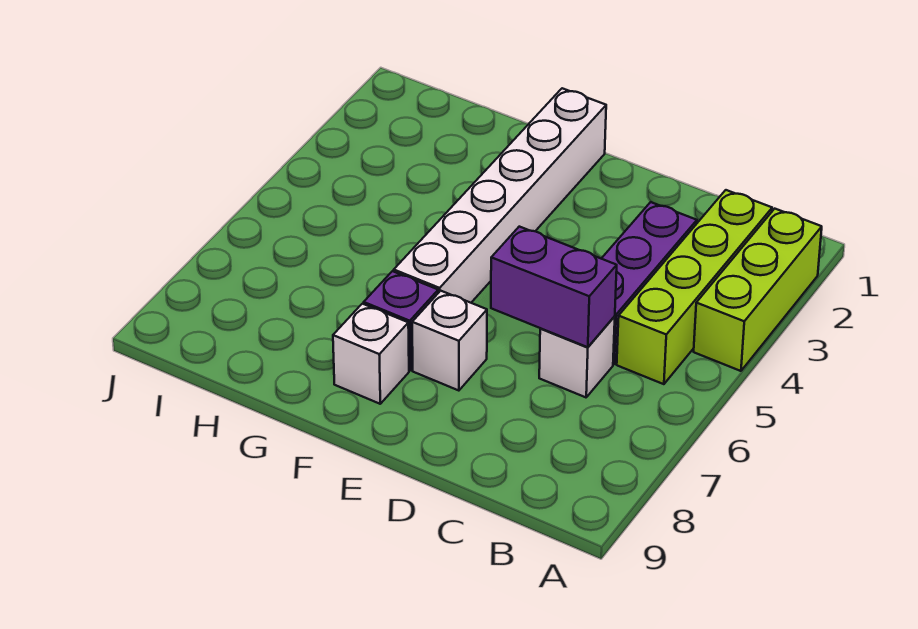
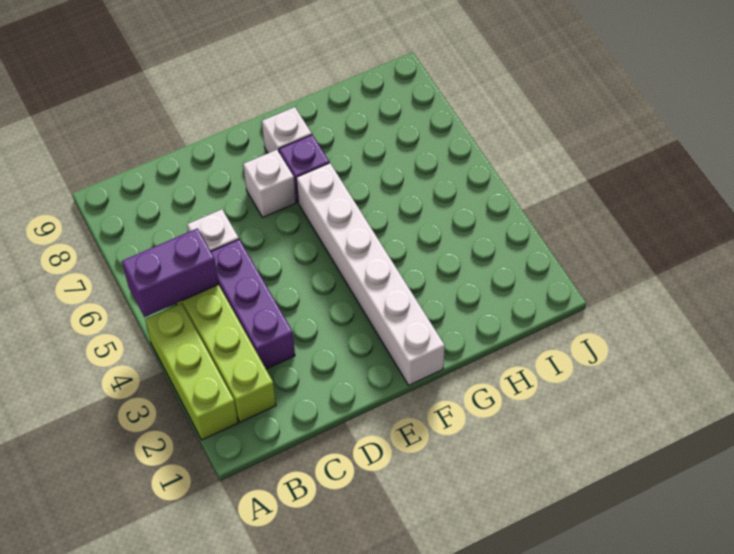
purple brick C6:D6 level 2 -> purple brick A5:B5 level 2

